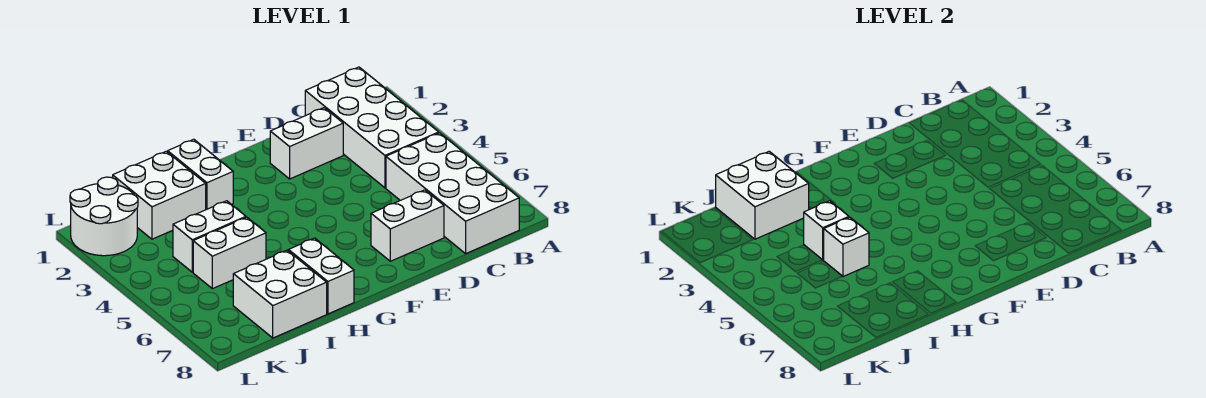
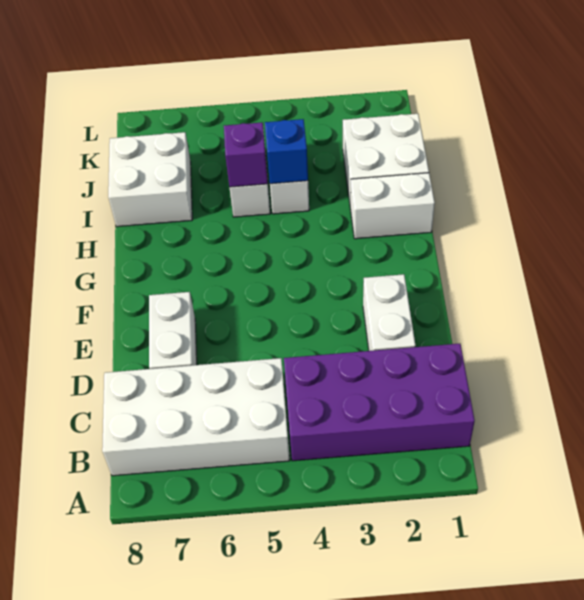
white brick B1:C4 level 1 -> purple brick B1:C4 level 1
white brick H7:H8 level 1 -> none
white brick I1:J2 level 2 -> none
white brick I4 level 2 -> blue brick I4 level 2
white brick I5 level 2 -> purple brick I5 level 2
white round brick K1:L2 level 1 -> none

